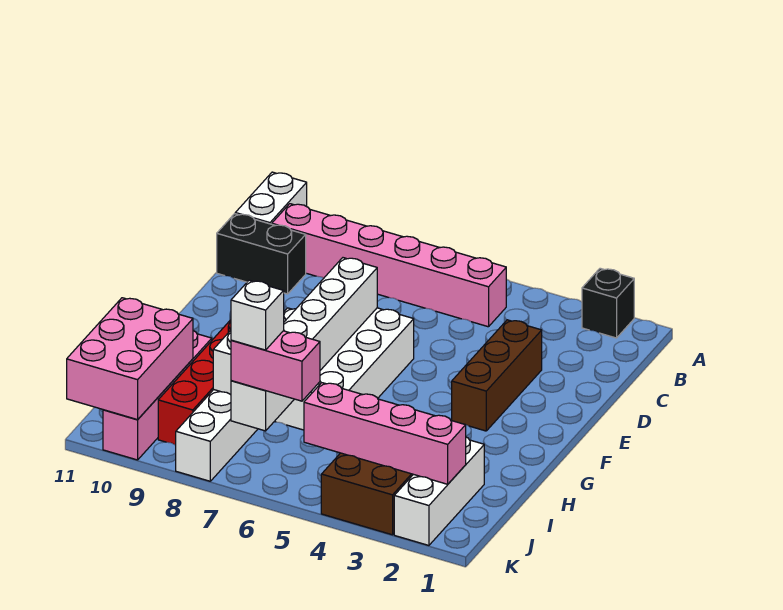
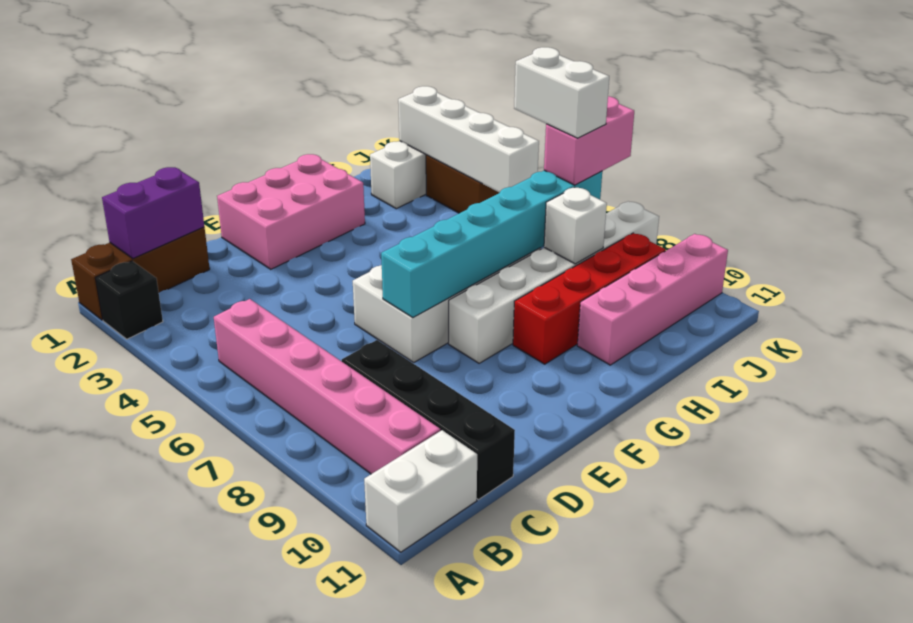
none -> purple brick B1:C1 level 2
black brick C10:C11 level 1 -> black brick C8:C11 level 1
brown brick D3:F3 level 1 -> brown brick A1:C1 level 1
white brick E7:J7 level 2 -> cyan brick E7:J7 level 2
pink brick I10:K11 level 2 -> pink brick E1:G2 level 1
pink brick J2:J5 level 2 -> white brick J2:J5 level 2
pink brick J6:J7 level 3 -> pink brick J7:K7 level 3
white brick J7 level 4 -> white brick J6:J7 level 4

